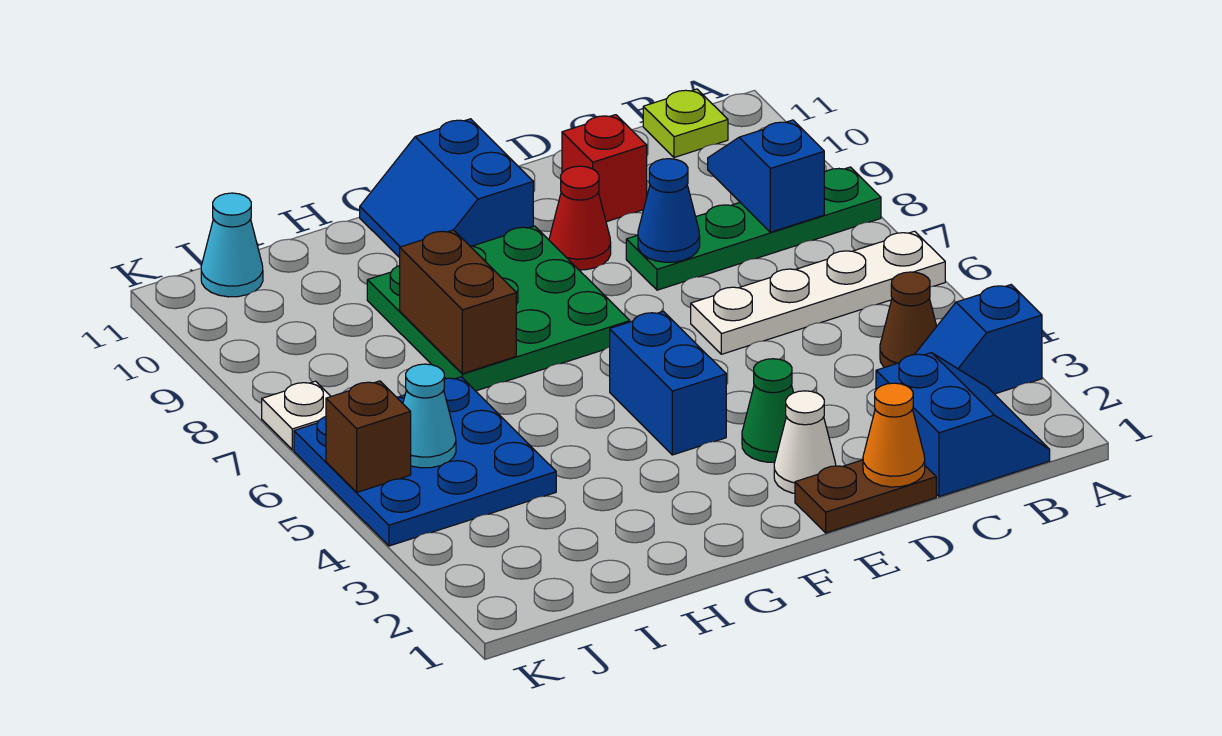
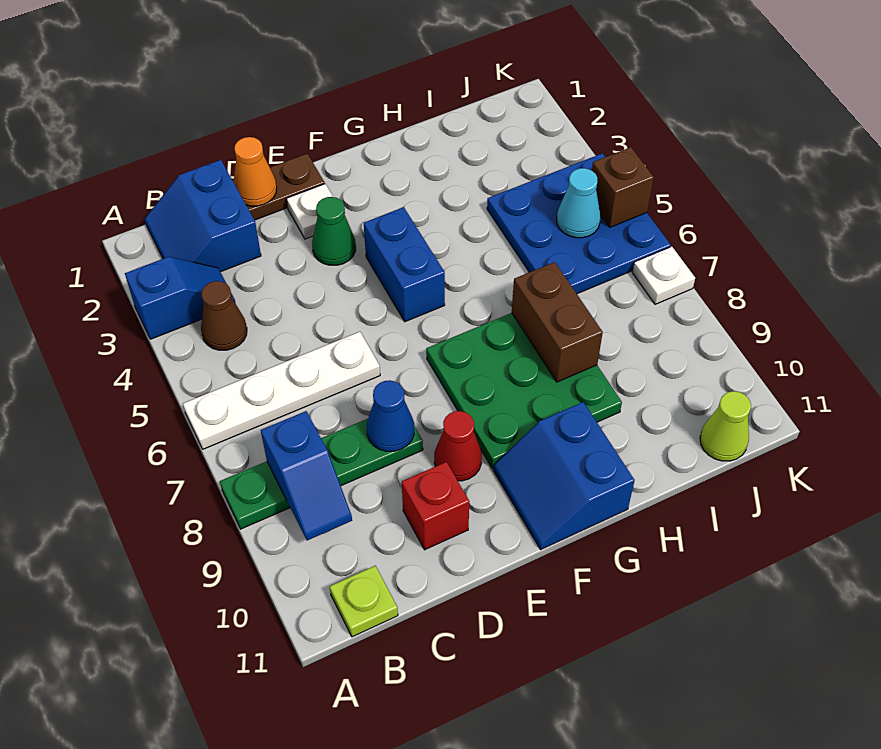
white cone E2 level 1 -> white plate E2 level 1
blue slope F10:G11 level 1 top F -> blue slope F10:G11 level 1 top G
cyan cone J11 level 1 -> lime cone J11 level 1

